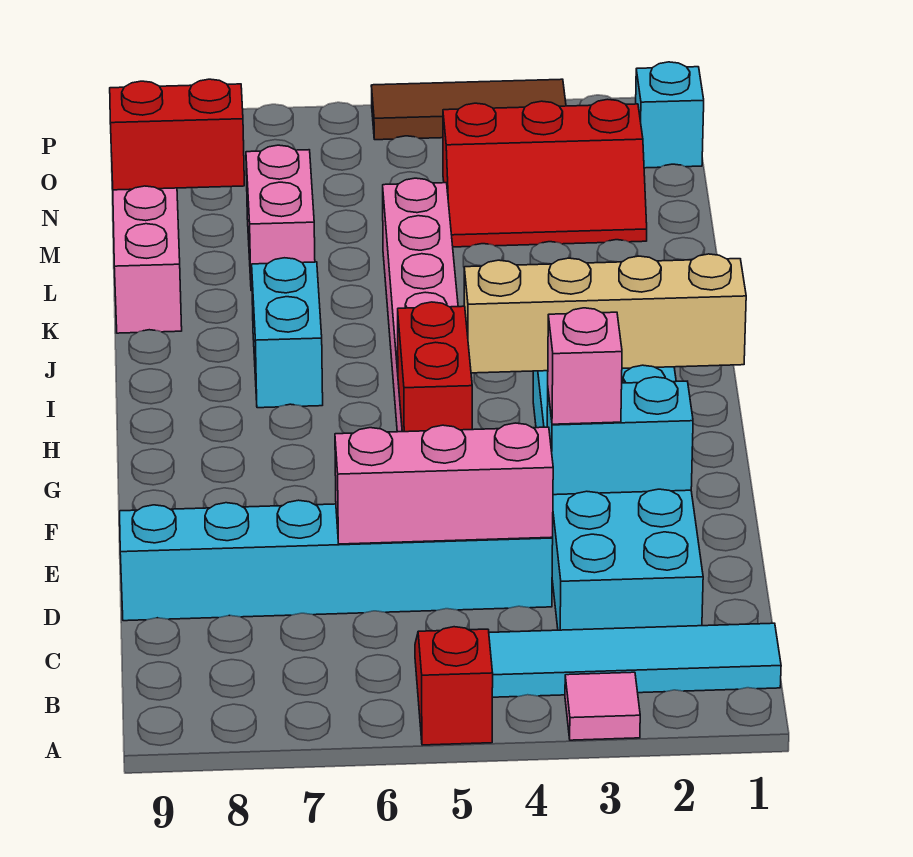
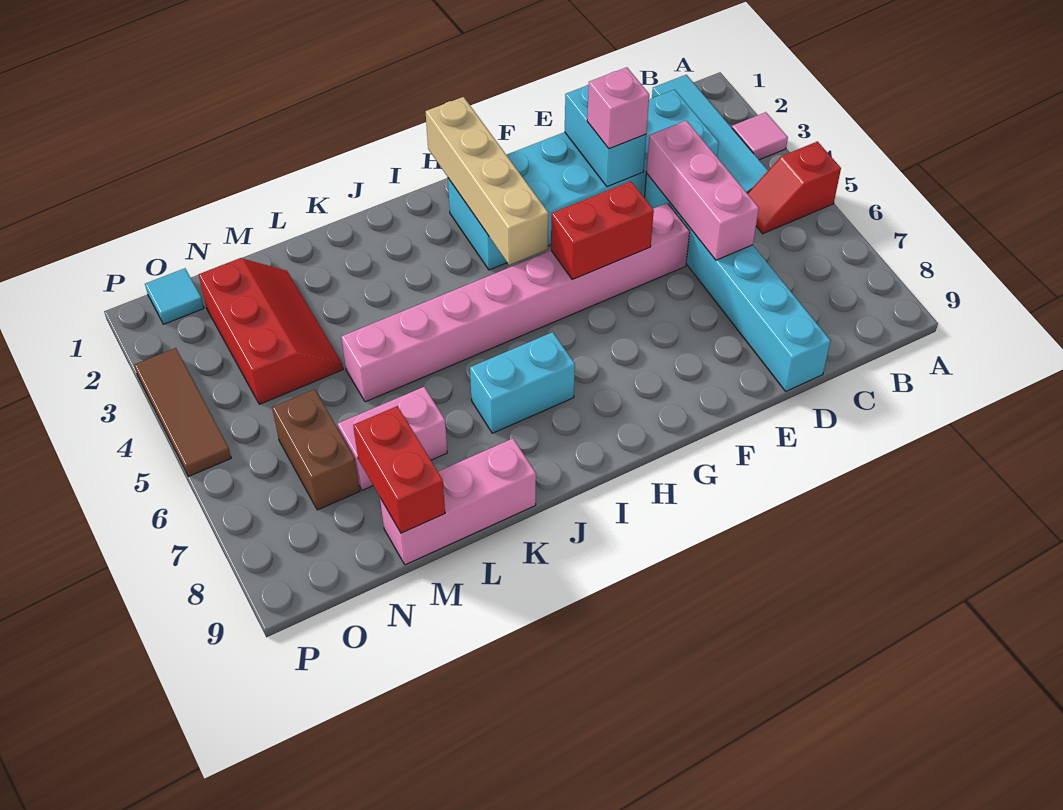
none -> brown brick N6:N7 level 1
cyan brick O1 level 1 -> cyan tile O1 level 1

